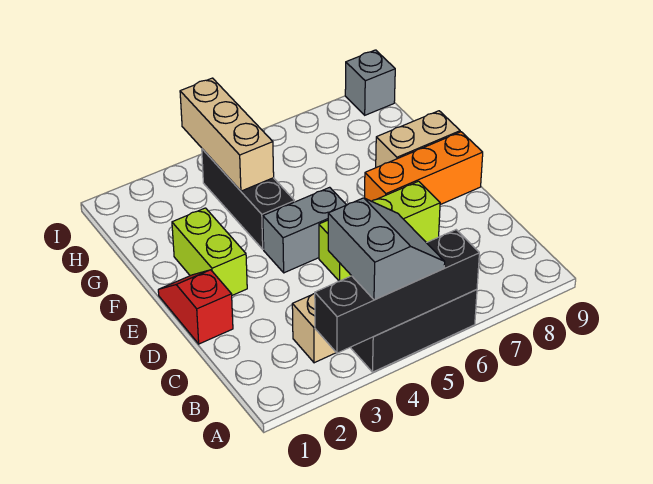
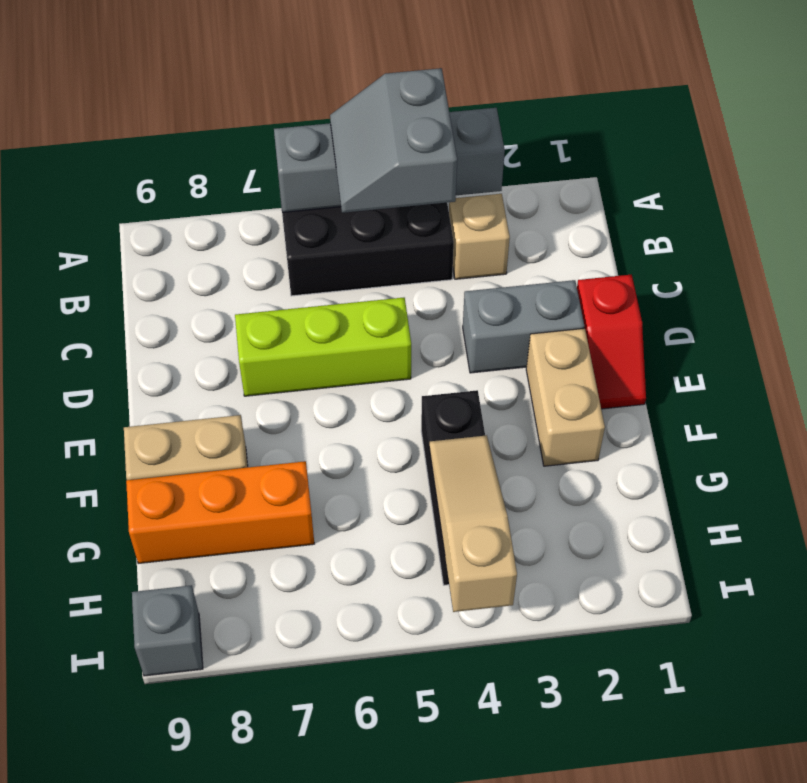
black brick A3:A6 level 2 -> grey brick A3:A6 level 2
lime brick E2:F2 level 1 -> tan brick E2:F2 level 1
grey brick E4:E5 level 1 -> grey brick D2:D3 level 1
orange brick E7:E9 level 1 -> orange brick G7:G9 level 1
tan brick G4:I4 level 2 -> tan slope G4:I4 level 2 top I

